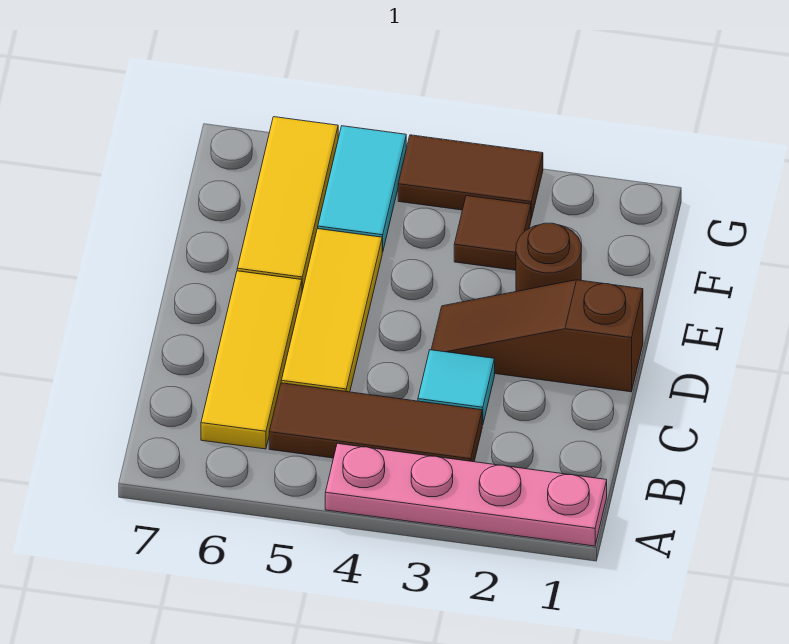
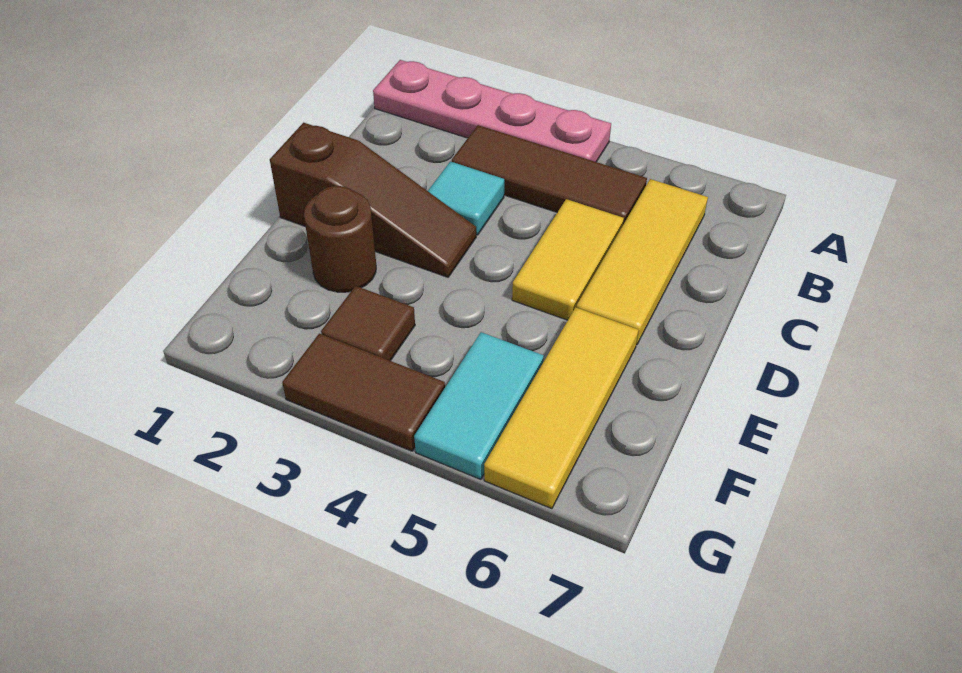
yellow tile C5:E5 level 1 -> yellow tile C5:D5 level 1

